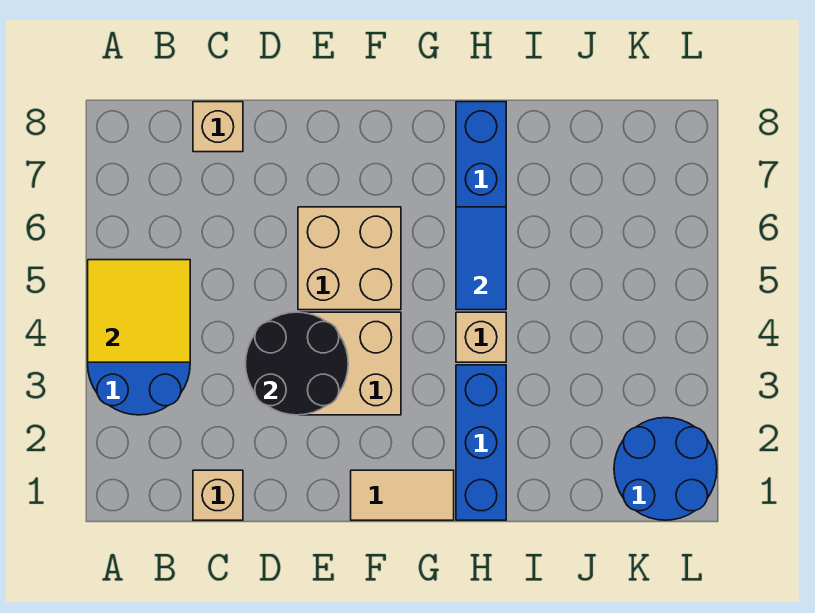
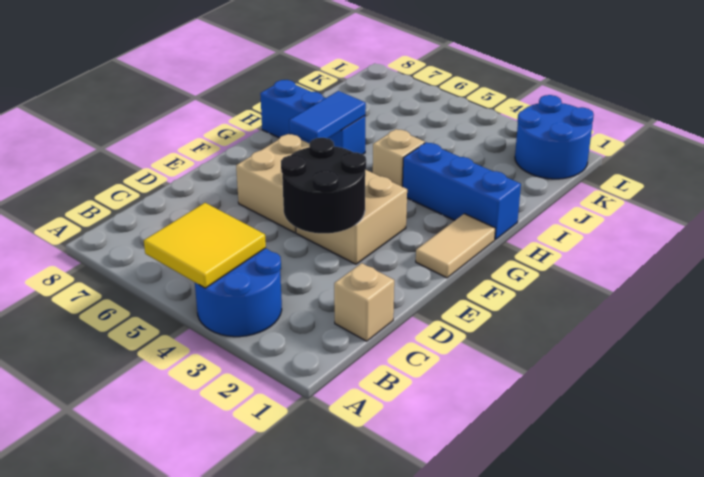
tan brick C8 level 1 -> none
blue tile H5:H6 level 2 -> blue tile G6:H6 level 2

